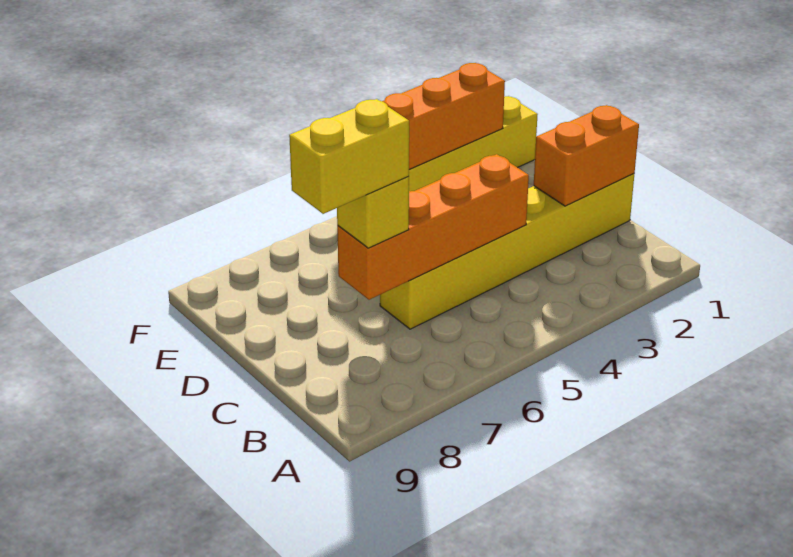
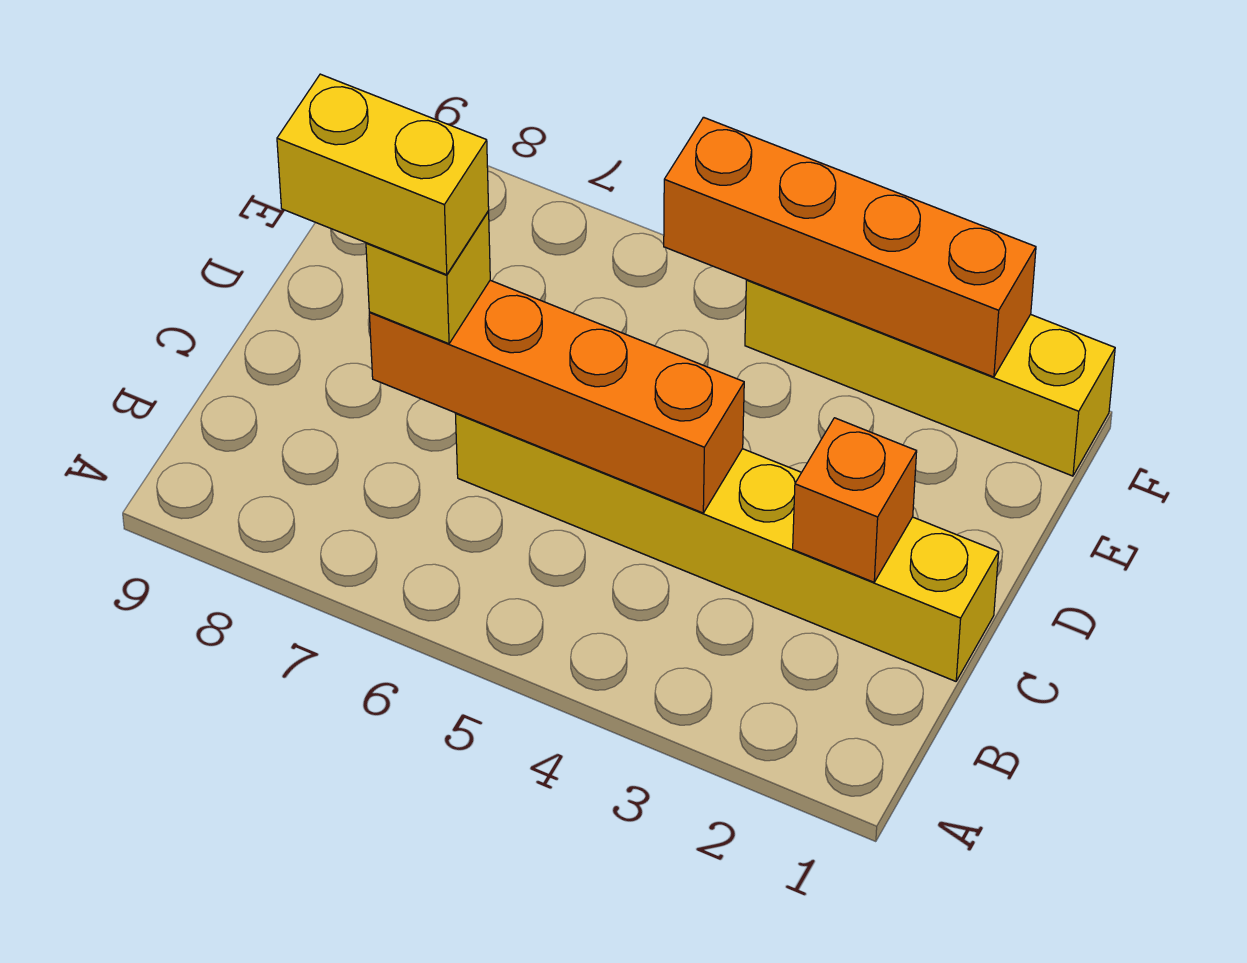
orange brick C1:C2 level 2 -> orange brick C2 level 2

